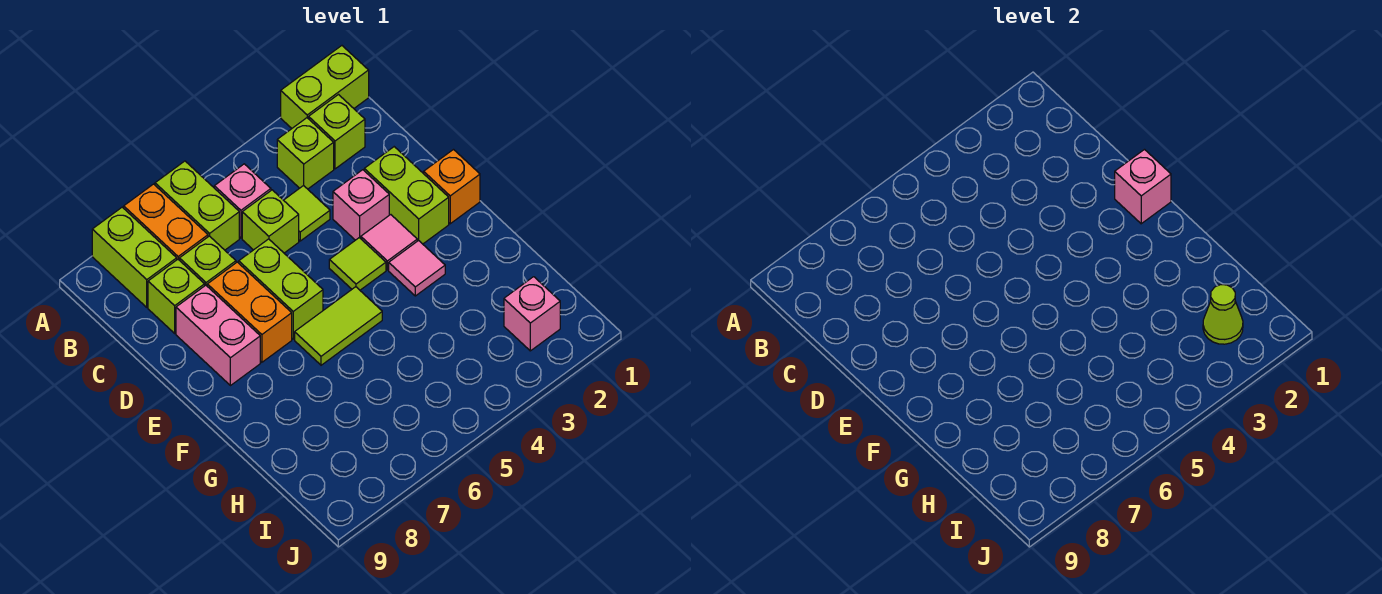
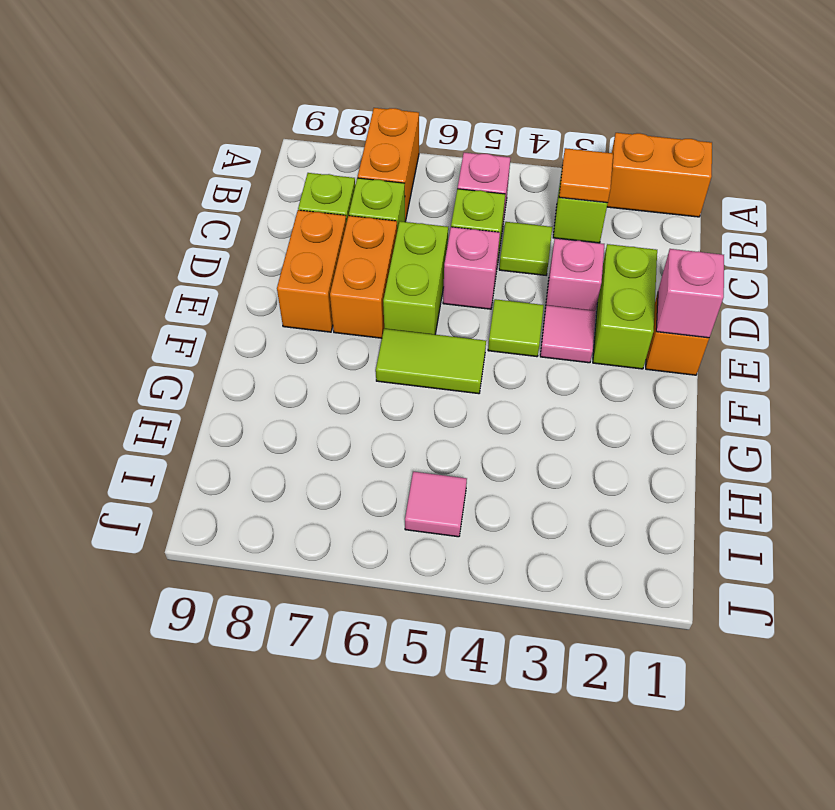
lime brick A1:A2 level 1 -> orange brick A1:A2 level 1
lime brick A6:B6 level 1 -> none
lime brick A8:B8 level 1 -> none
lime brick B2 level 1 -> none
none -> orange tile B3 level 2
pink brick D8:E8 level 1 -> orange brick D8:E8 level 1
pink tile F3 level 1 -> pink tile I5 level 1
pink brick I2 level 1 -> pink brick D5 level 1
lime cone I2 level 2 -> none

